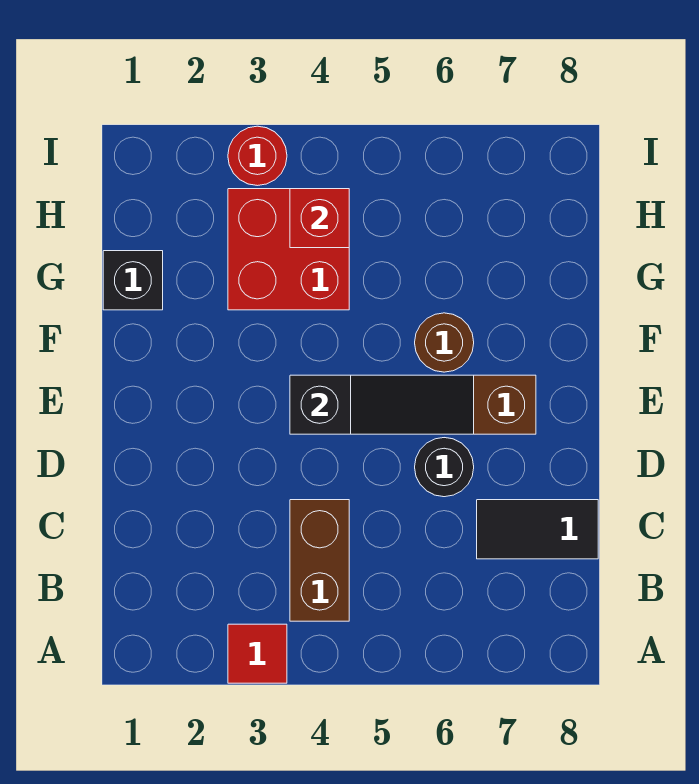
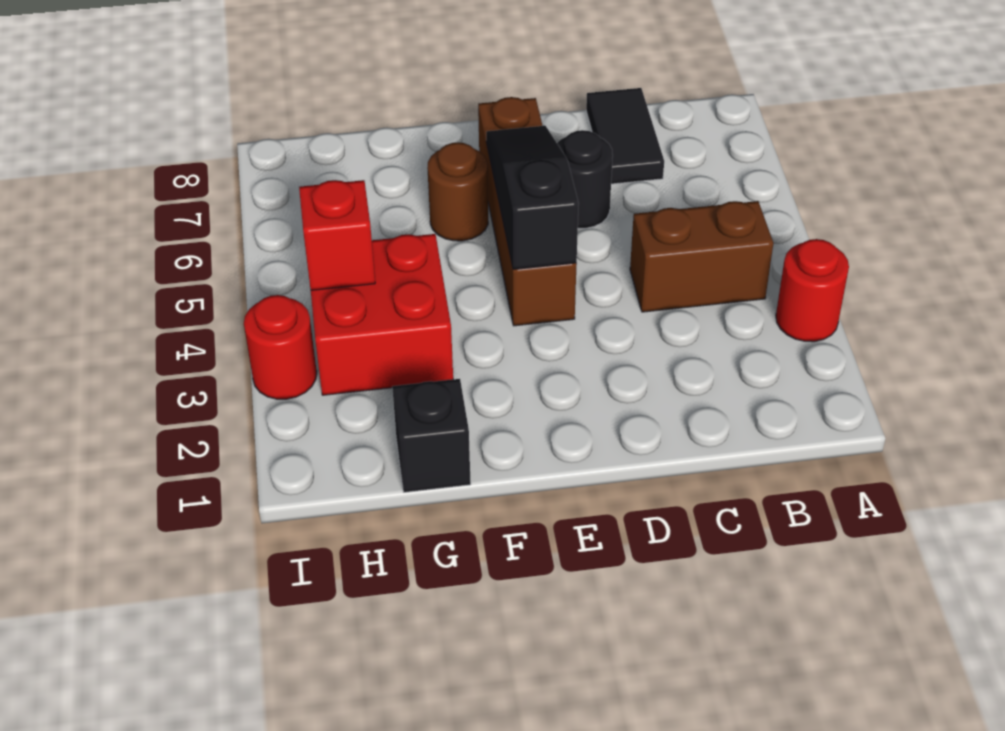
red tile A3 level 1 -> red round brick A3 level 1

